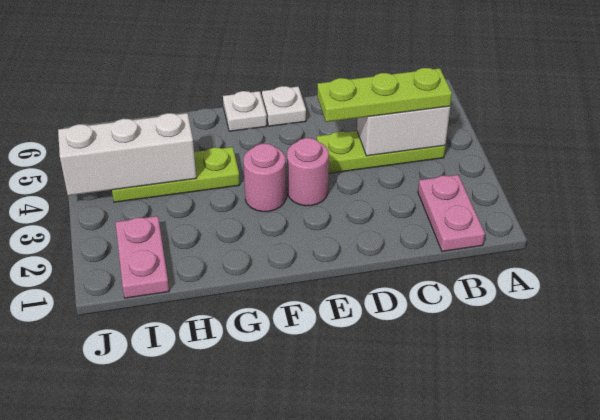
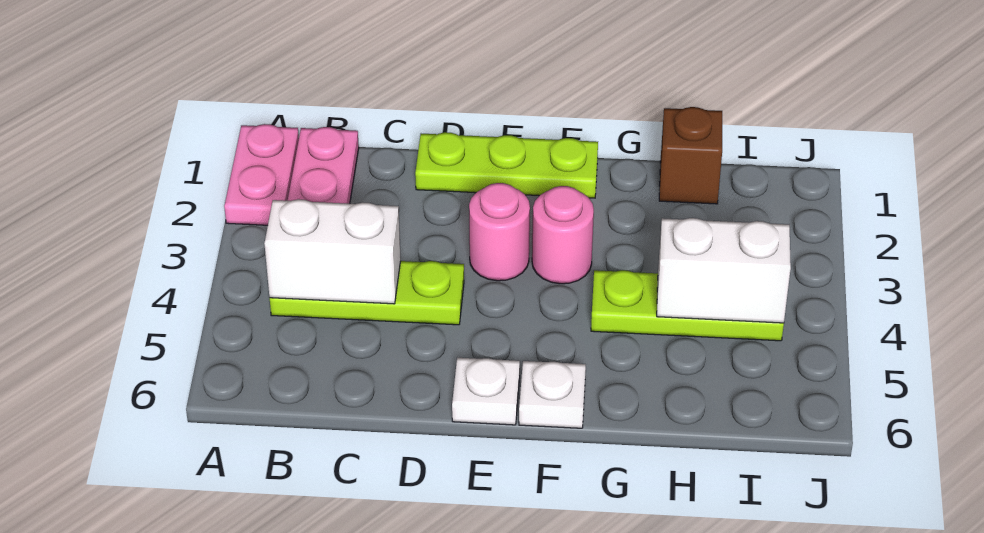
lime plate B4:D4 level 3 -> lime plate D1:F1 level 1
none -> brown brick H1 level 1
white brick H4:J4 level 2 -> white brick H4:I4 level 2
pink plate I1:I2 level 1 -> pink plate A1:A2 level 1

